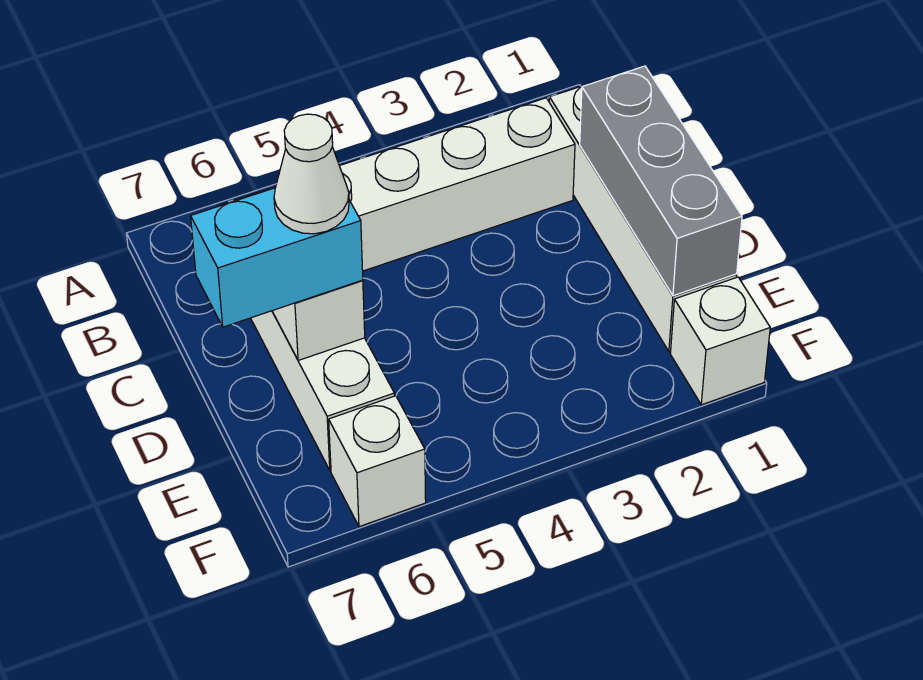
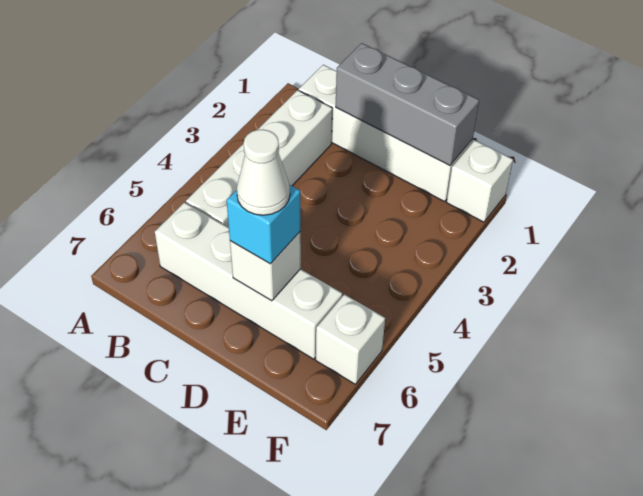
cyan brick D6:D7 level 3 -> cyan brick D6 level 3

